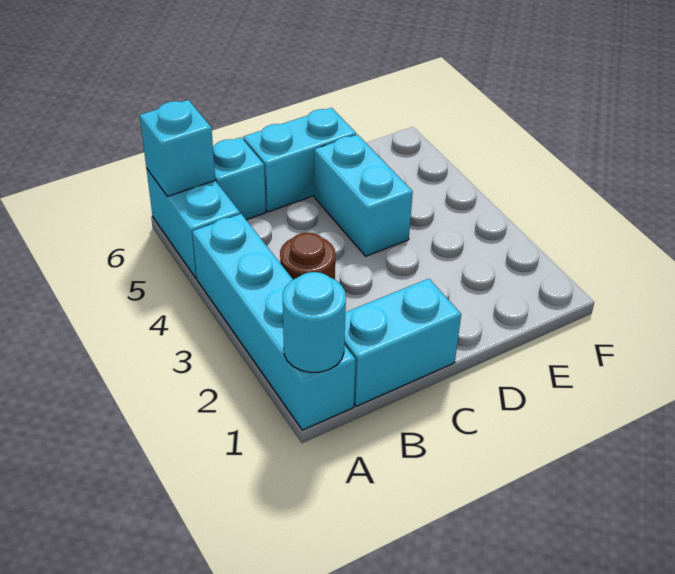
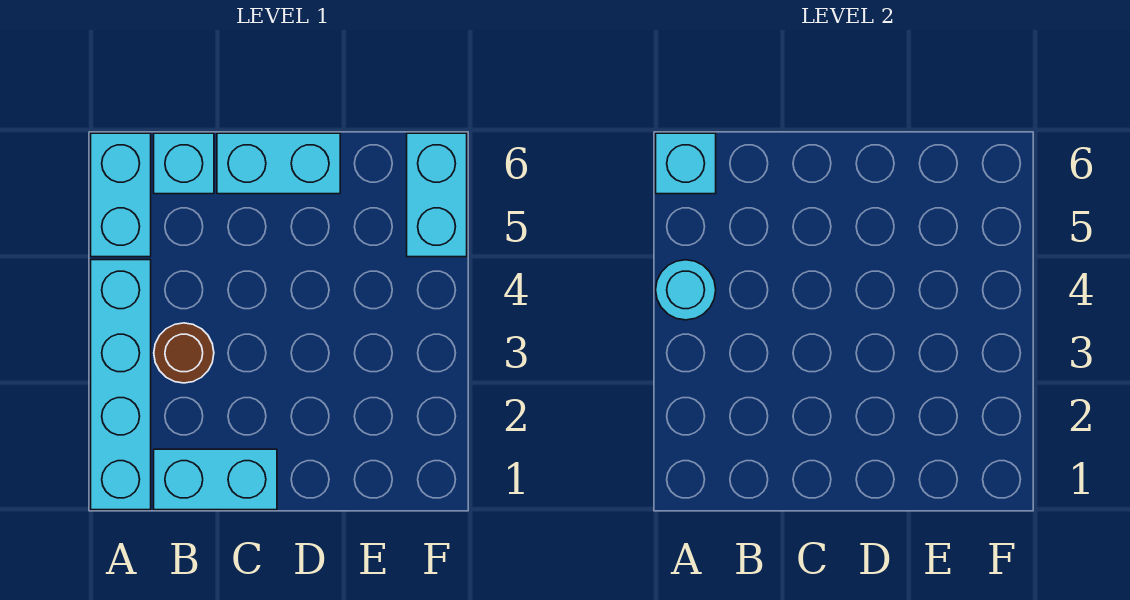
cyan round brick A1 level 2 -> cyan round brick A4 level 2
cyan brick D4:D5 level 1 -> cyan brick F5:F6 level 1

